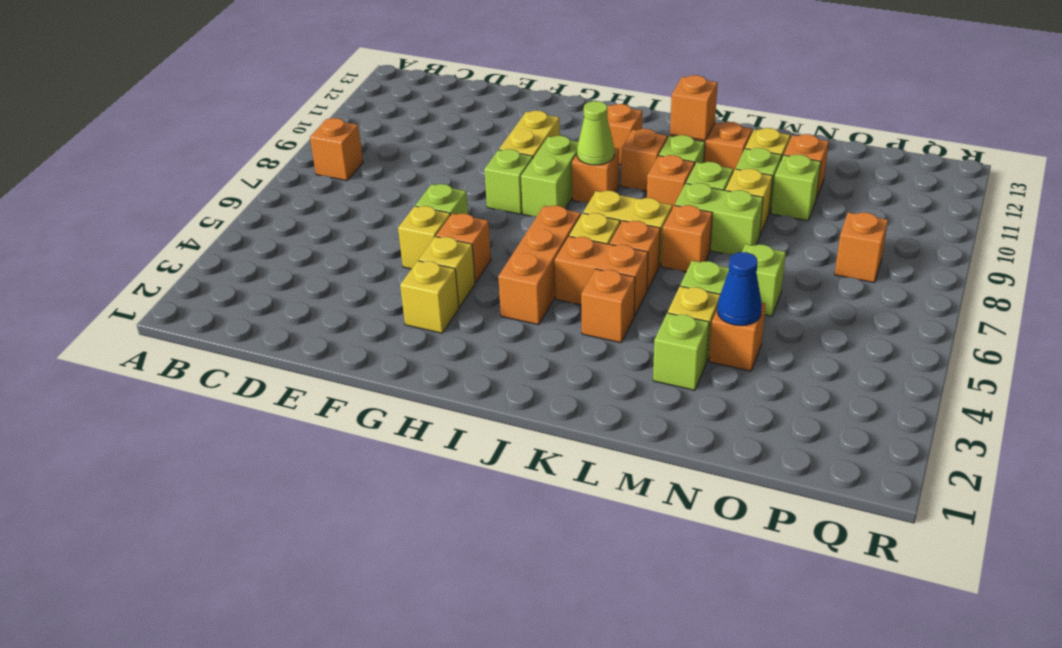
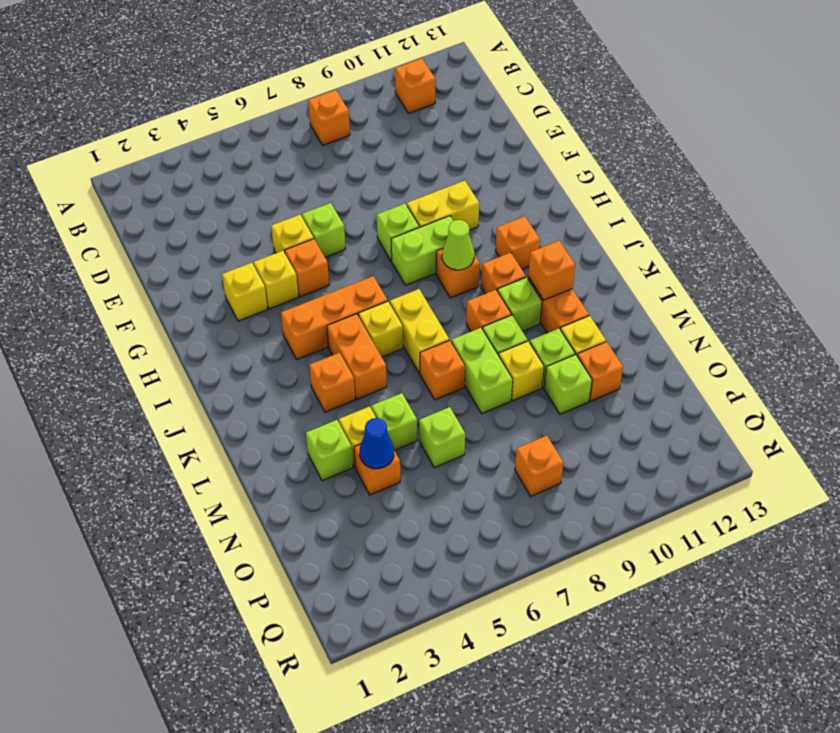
orange brick K6 level 1 -> orange brick B11 level 1

